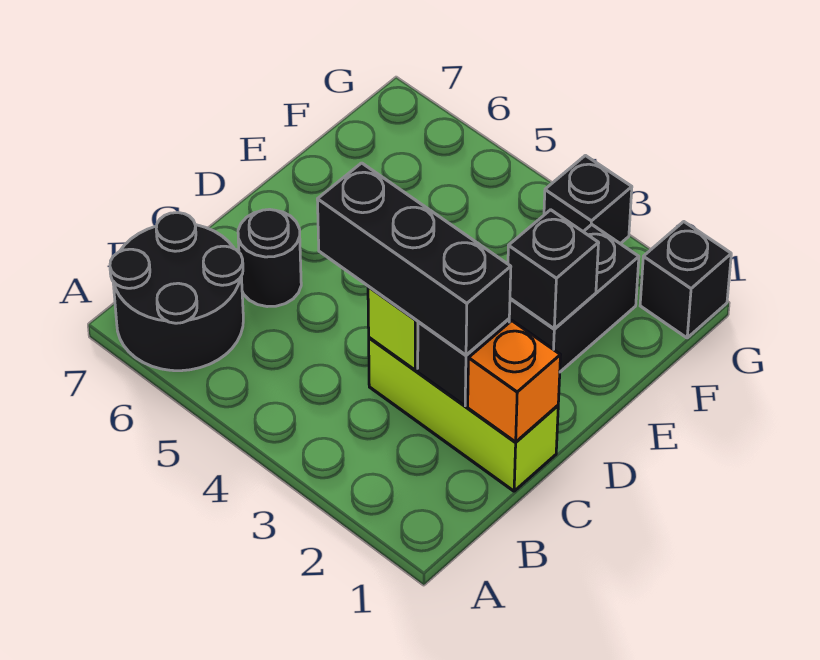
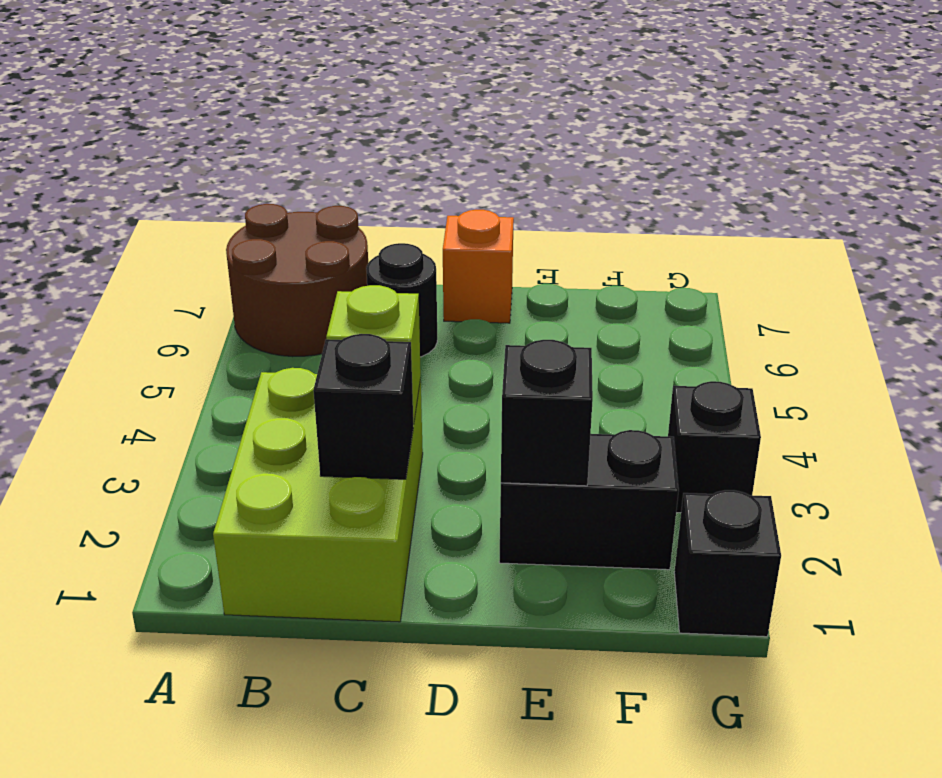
black round brick A6:B7 level 1 -> brown round brick A6:B7 level 1
lime brick C1:C3 level 1 -> lime brick B1:C3 level 1
orange brick C1 level 2 -> orange brick D7 level 1
black brick C2:C4 level 3 -> none

